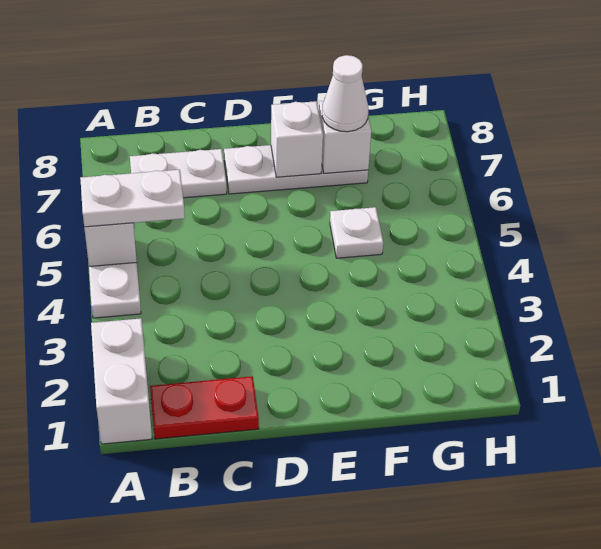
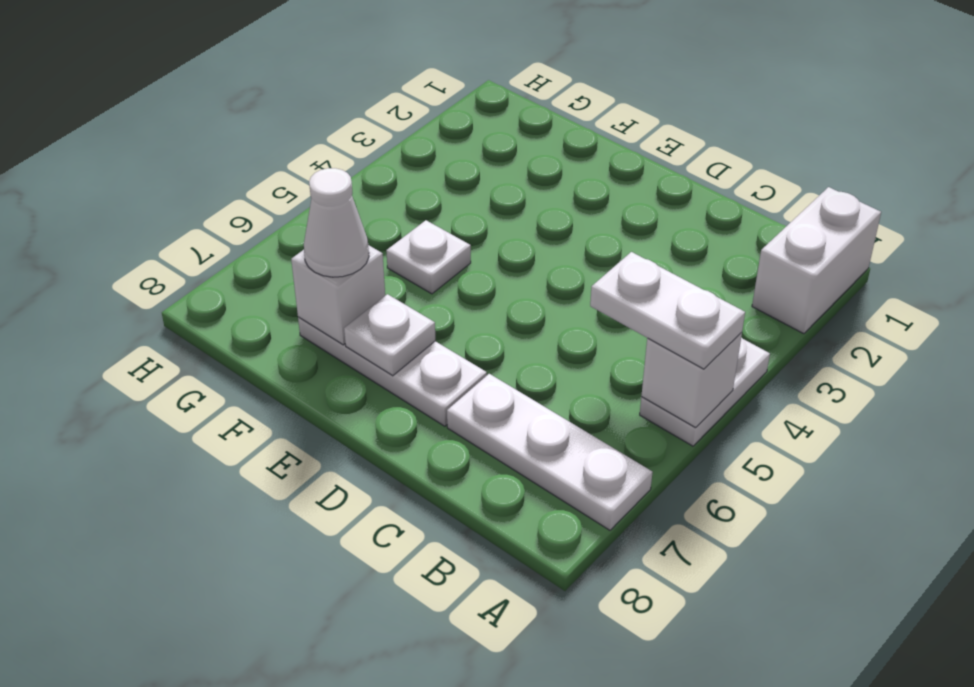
red plate B1:C1 level 1 -> none
white plate B7:C7 level 1 -> white plate A7:C7 level 1
white brick E7 level 2 -> white plate E7 level 2

